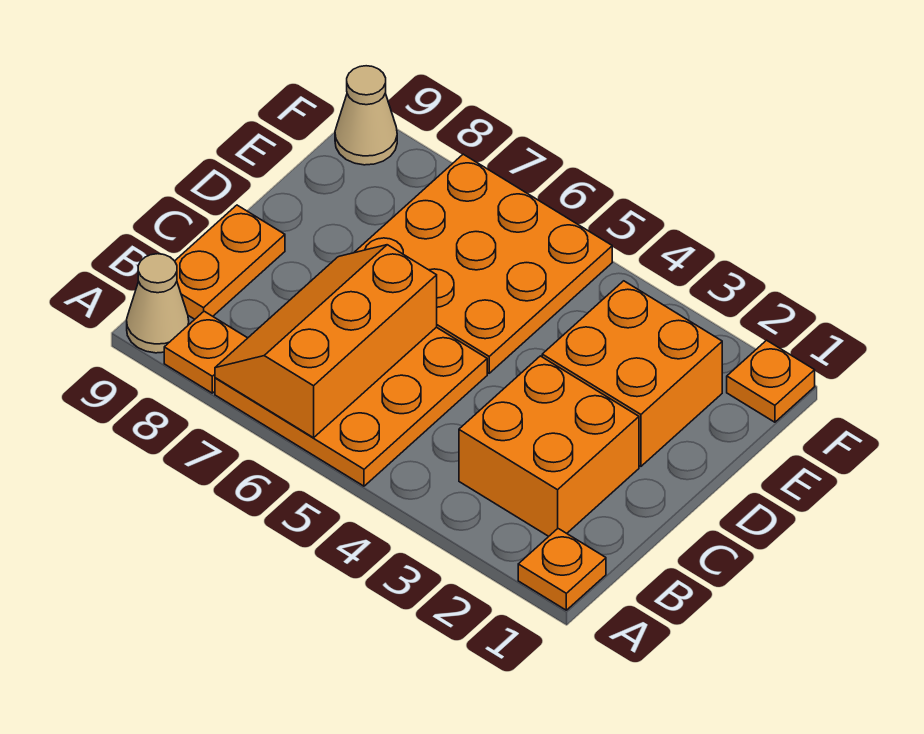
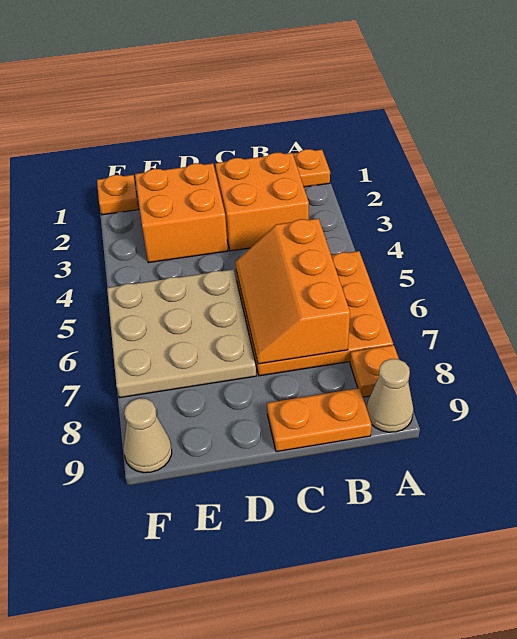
orange slope A6:C7 level 2 top 6 -> orange slope B5:C7 level 2 top B
orange plate D5:F7 level 1 -> tan plate D5:F7 level 1

